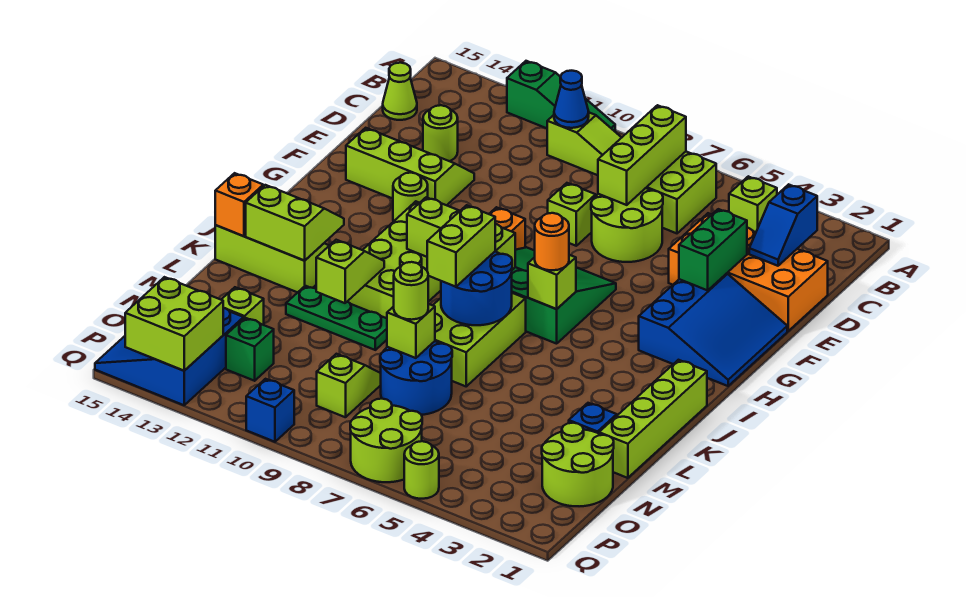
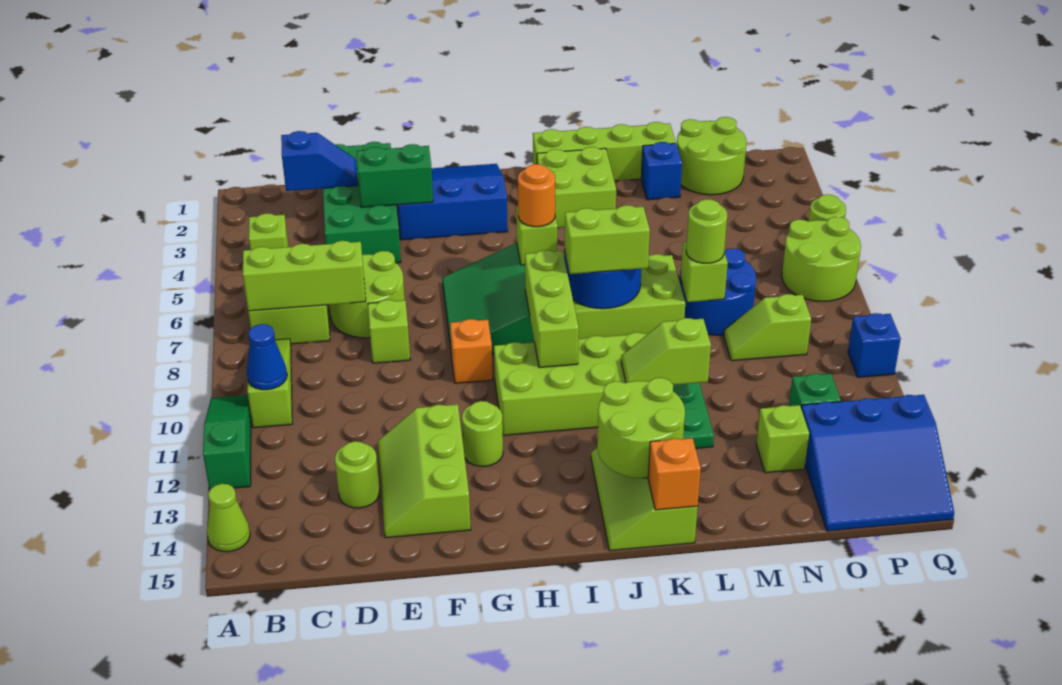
lime cone C15 level 1 -> lime cone A14 level 1
orange brick D1:E4 level 1 -> green brick D1:E4 level 1
lime slope J13:K14 level 2 top K -> lime round brick J13:K14 level 2
lime brick P13:Q14 level 2 -> lime brick J2:K3 level 1

